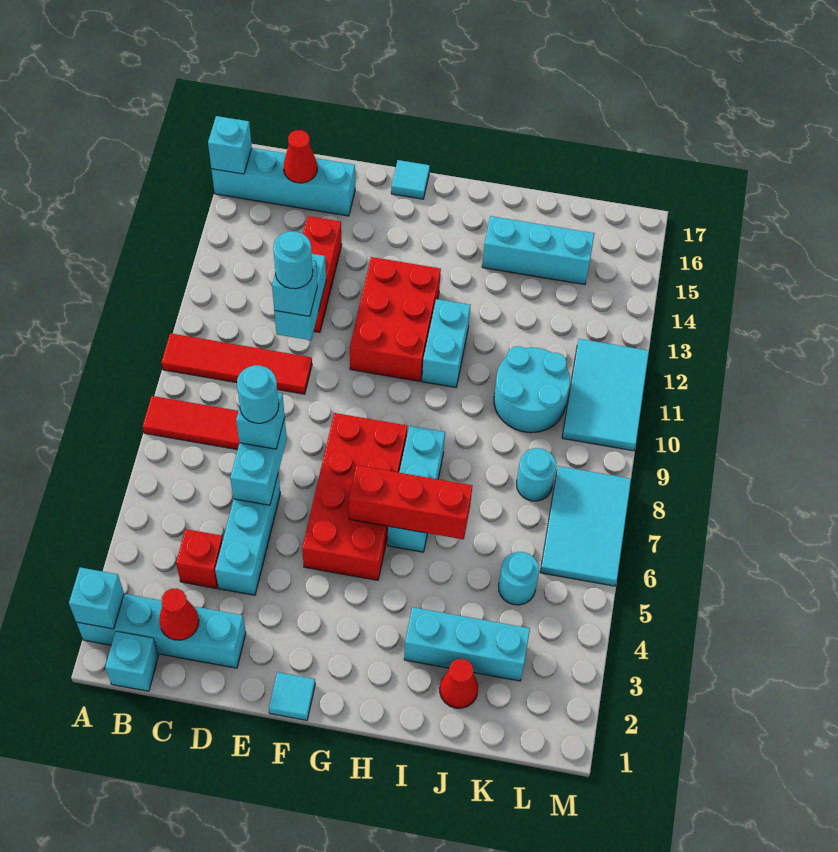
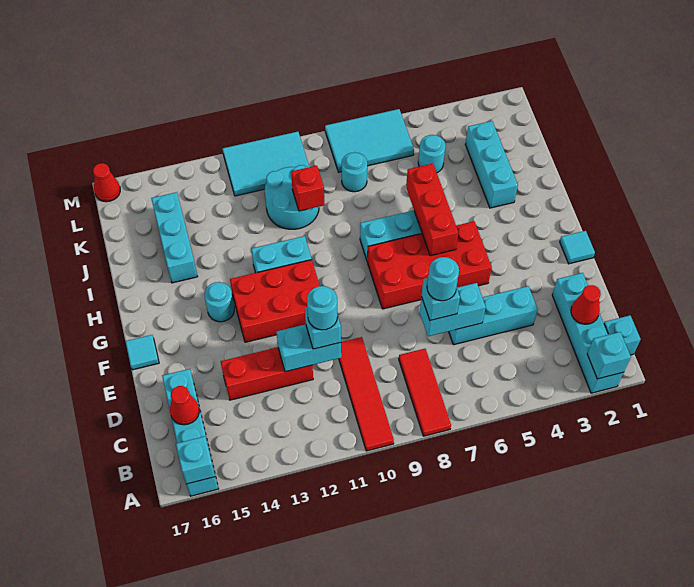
red brick C4 level 1 -> red brick J10 level 2
none -> cyan round brick G14 level 1
red cone J2 level 1 -> red cone M17 level 1

